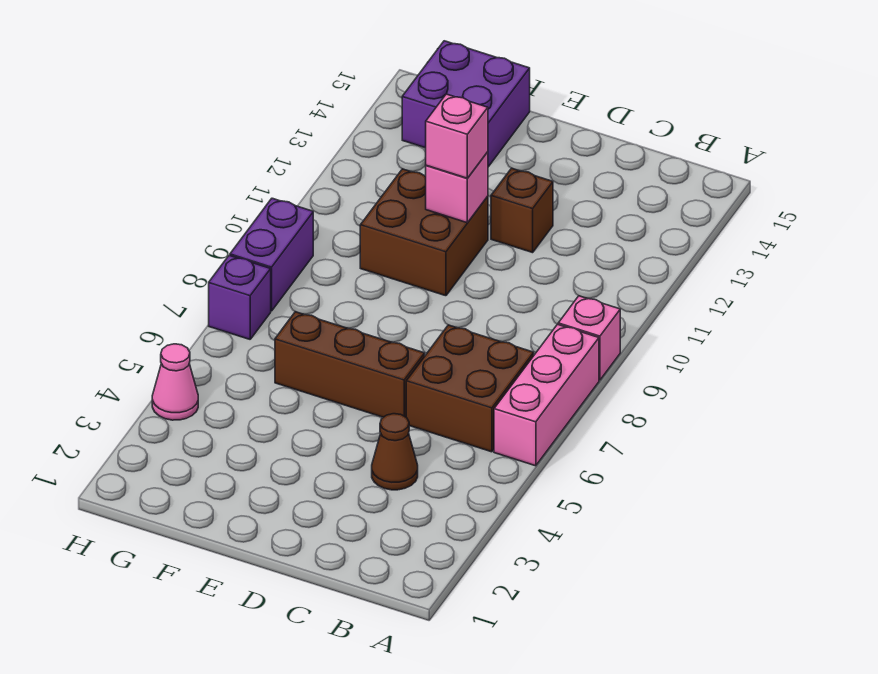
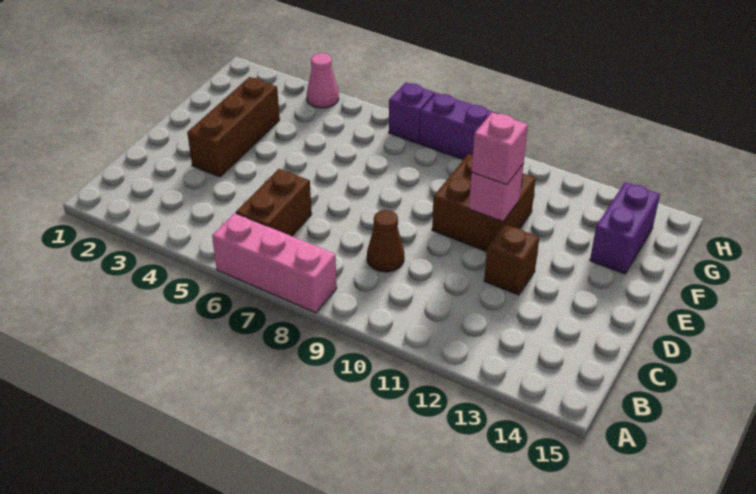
pink brick A9 level 1 -> none
brown brick B6:C7 level 1 -> brown brick B6:C6 level 1
brown cone C4 level 1 -> brown cone C9 level 1
brown brick D6:F6 level 1 -> brown brick D3:F3 level 1
purple brick F14:G15 level 1 -> purple brick F14:G14 level 1

